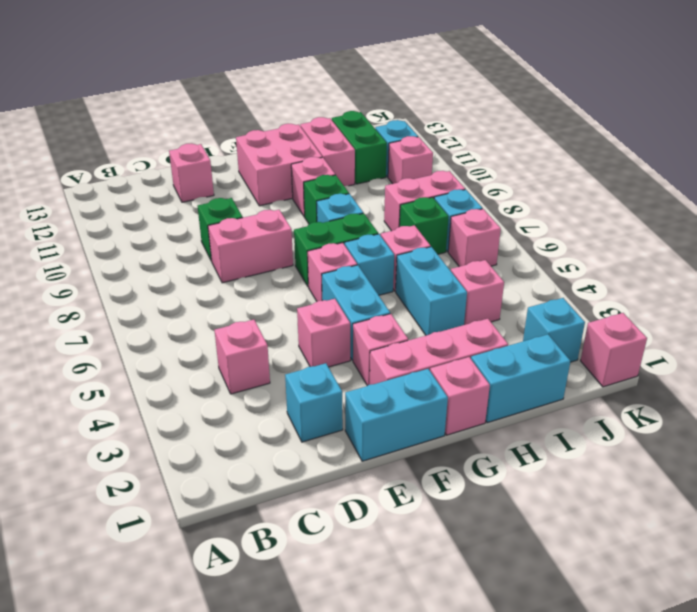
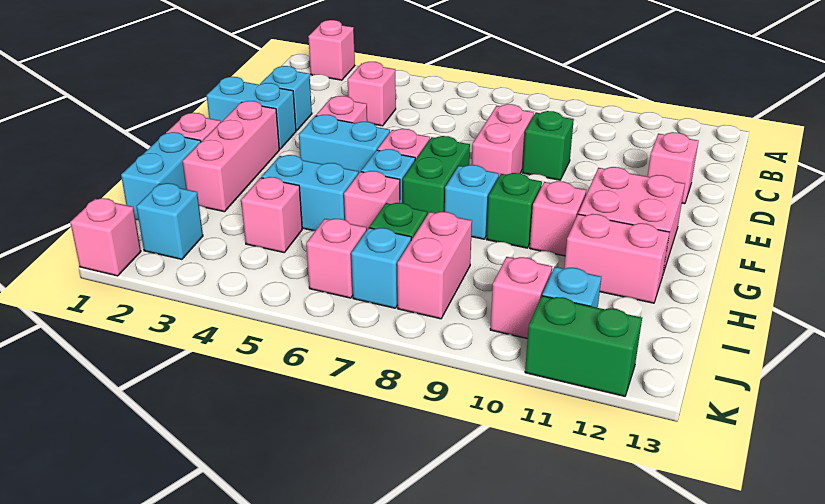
cyan brick E1:F1 level 1 -> cyan brick E1:E2 level 1
pink brick F3 level 1 -> pink brick A2 level 1
green brick I11:I12 level 1 -> green brick K11:K12 level 1

